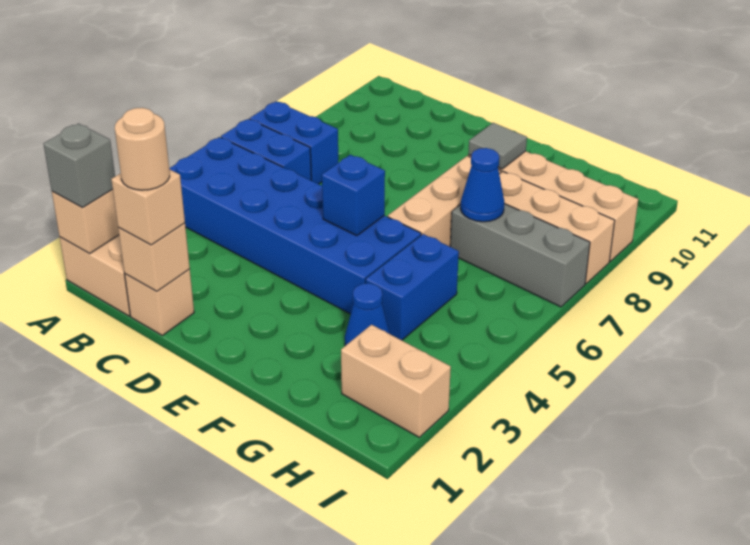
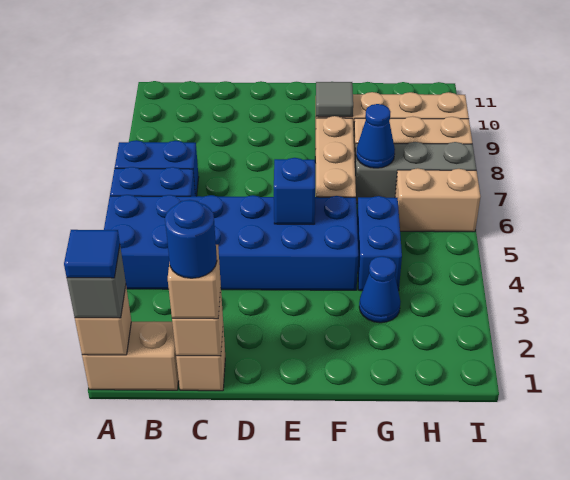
none -> blue tile A1 level 4
tan round brick C1 level 4 -> blue round brick C1 level 4
tan brick H2:I2 level 1 -> tan brick H6:I6 level 1

